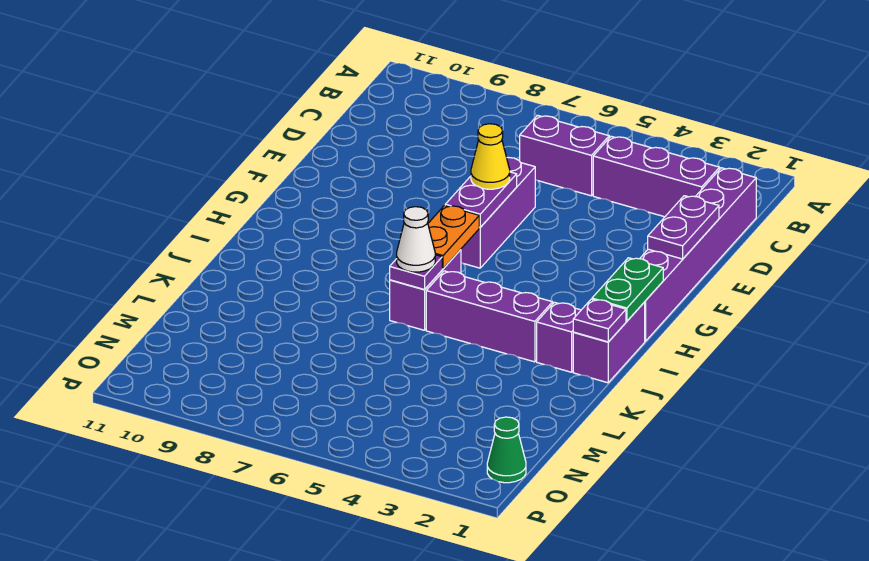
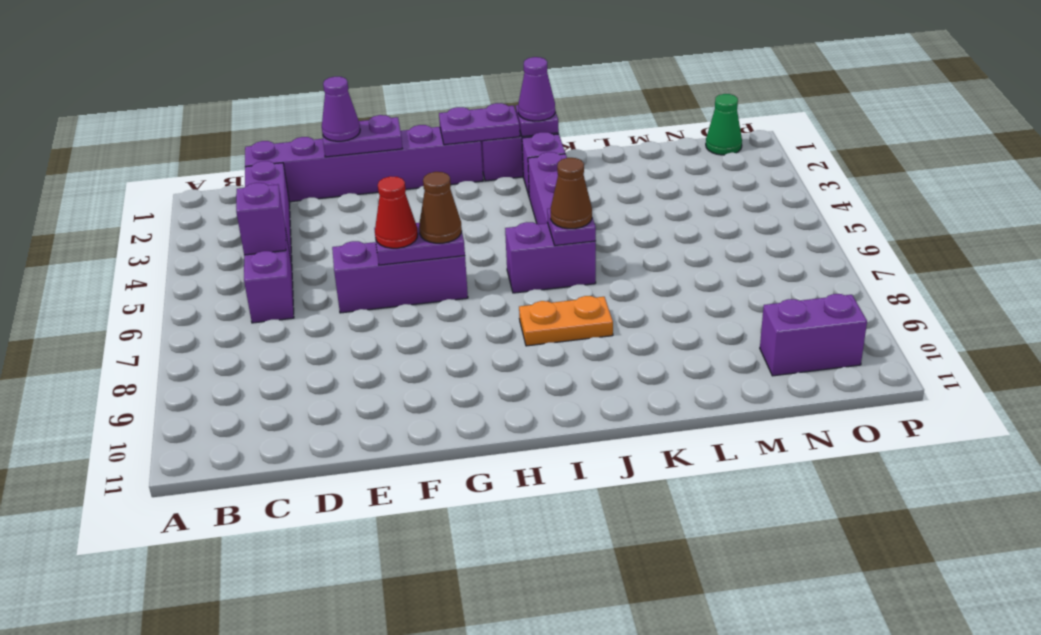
none -> purple brick C5 level 2
none -> purple cone E1 level 3
yellow cone F6 level 3 -> red cone F6 level 3
none -> brown cone G6 level 3
green plate H1:I1 level 2 -> purple plate H1:I1 level 2
orange plate H6:I6 level 2 -> orange plate I8:J8 level 1
none -> purple cone J1 level 3
white cone J6 level 3 -> brown cone J6 level 3
none -> purple brick N10:O10 level 1

